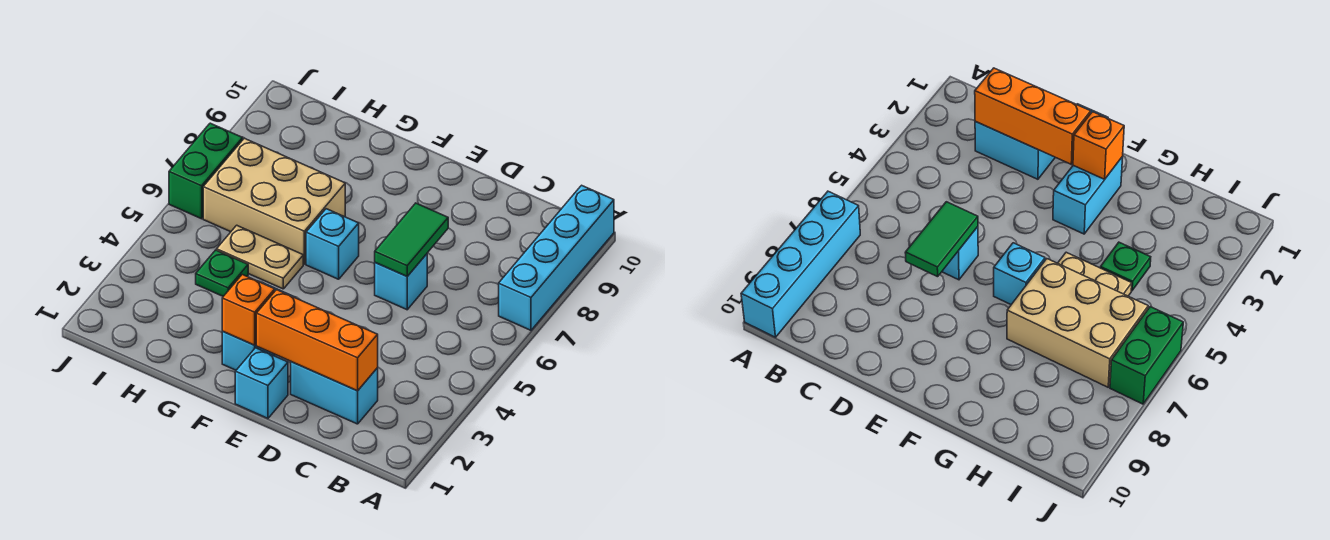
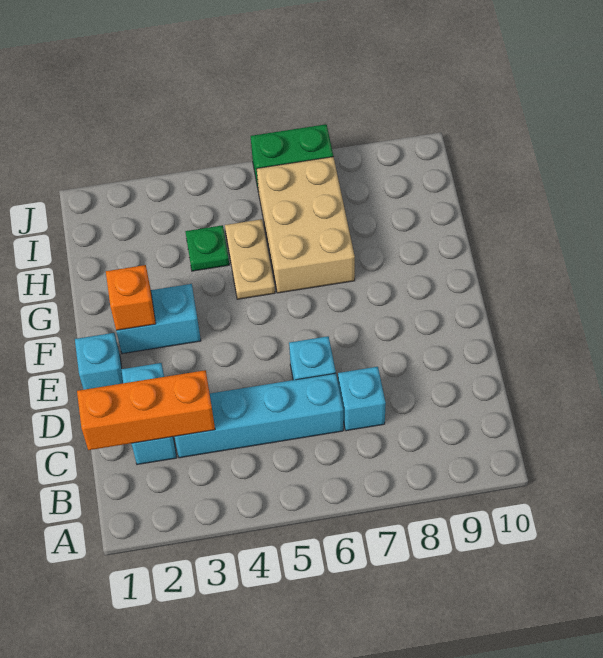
cyan brick A7:A10 level 1 -> cyan brick C3:C6 level 1
orange brick C2:E2 level 2 -> orange brick C1:C3 level 2
green tile D6:D7 level 2 -> none
cyan brick F6 level 1 -> cyan brick C7 level 1

